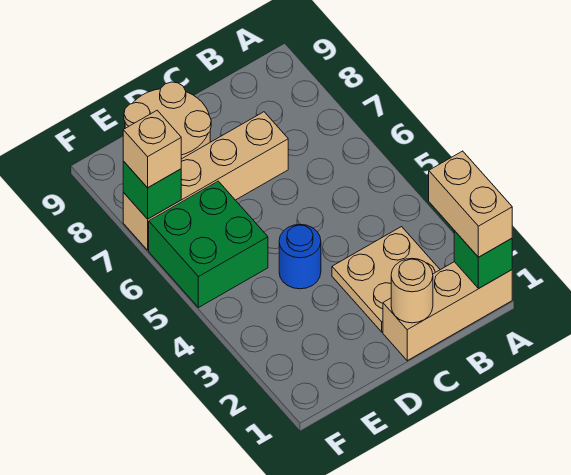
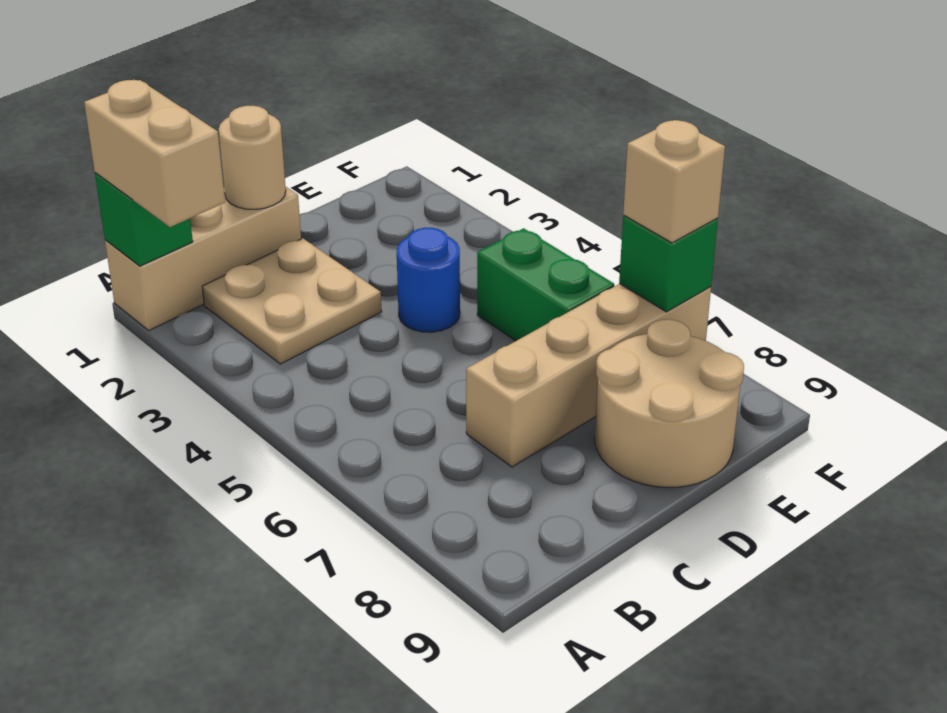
green brick E5:F6 level 1 -> green brick E5:E6 level 1

